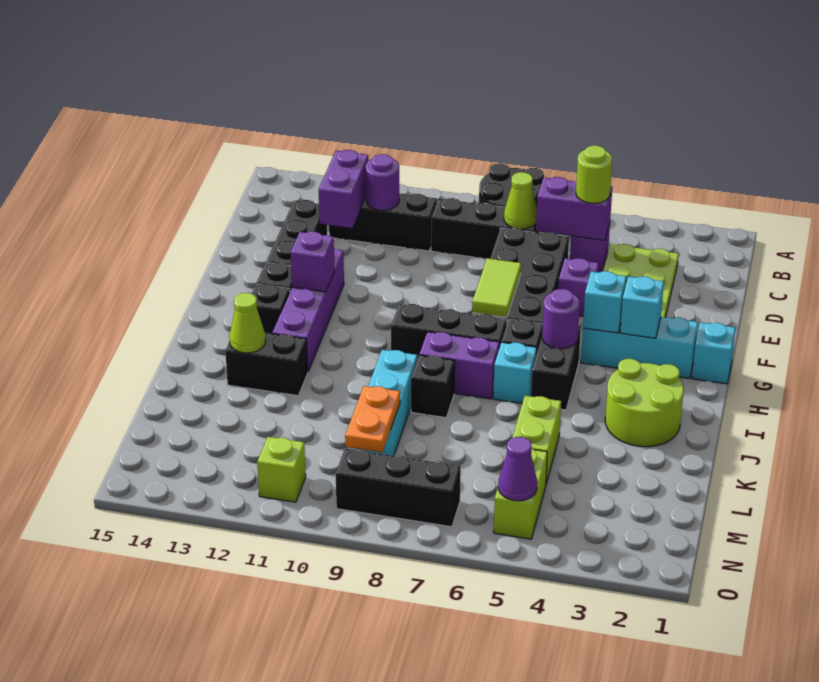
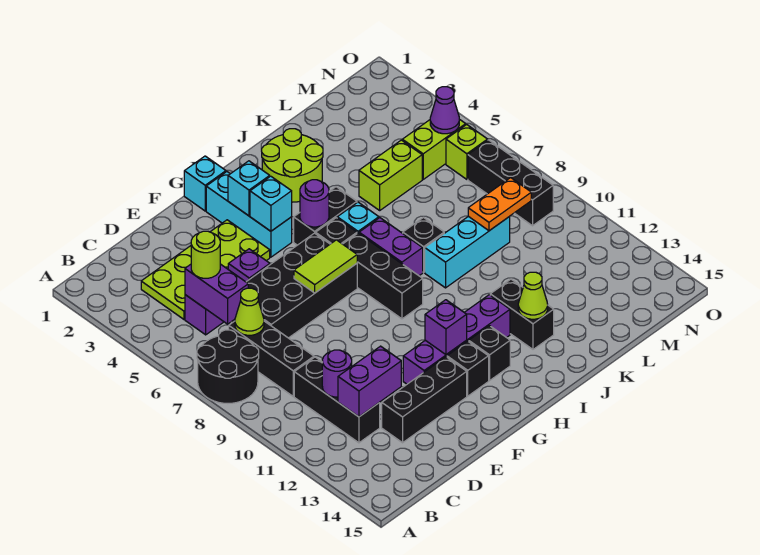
lime brick N11 level 1 -> lime brick N6 level 1

